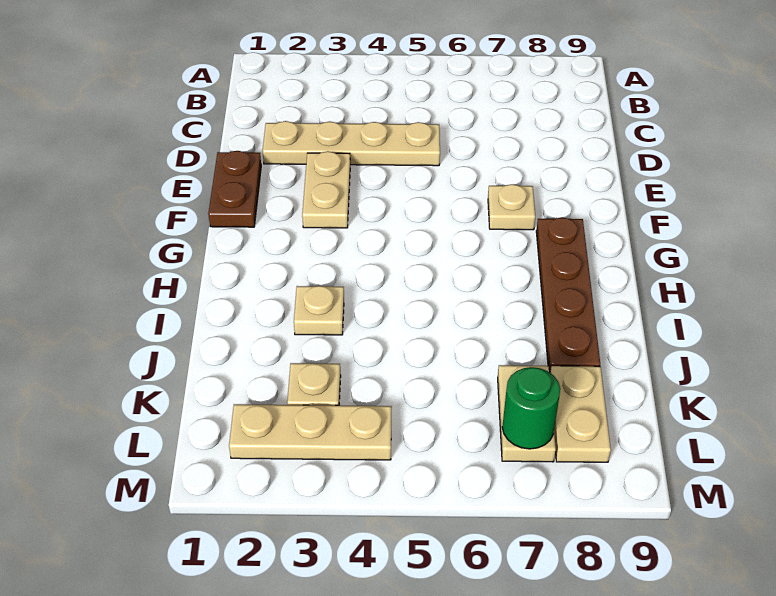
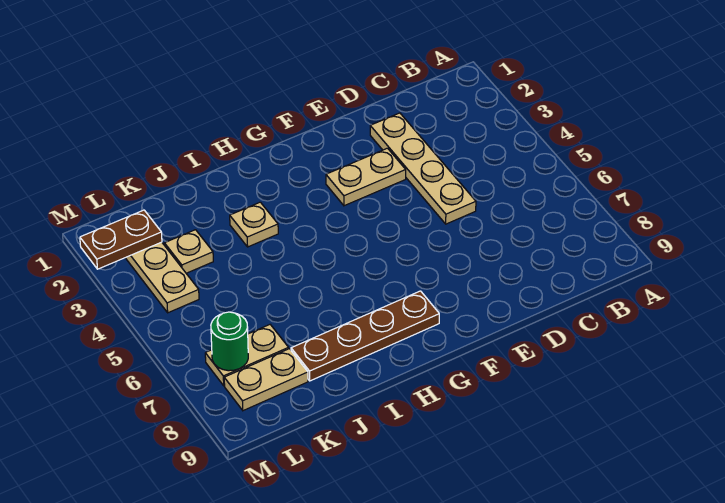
brown plate E1:F1 level 1 -> brown plate L2:M2 level 2
tan plate F7 level 1 -> none

